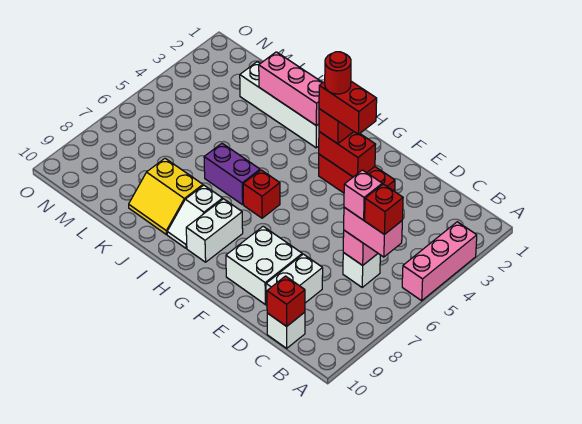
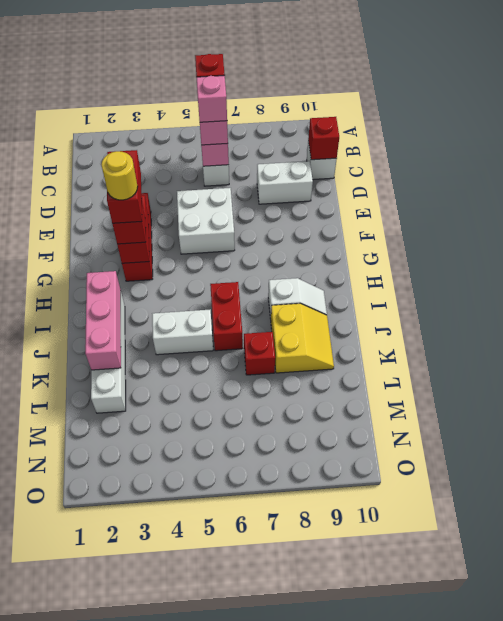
pink brick A3:A5 level 1 -> none
white brick E8:F9 level 1 -> white brick E5:F6 level 1
red round brick G3 level 5 -> yellow round brick G3 level 5
red brick H6 level 1 -> red brick K7 level 1
white brick H8:H9 level 1 -> white brick J4:J5 level 1
purple brick I6:J6 level 1 -> red brick I6:J6 level 1

